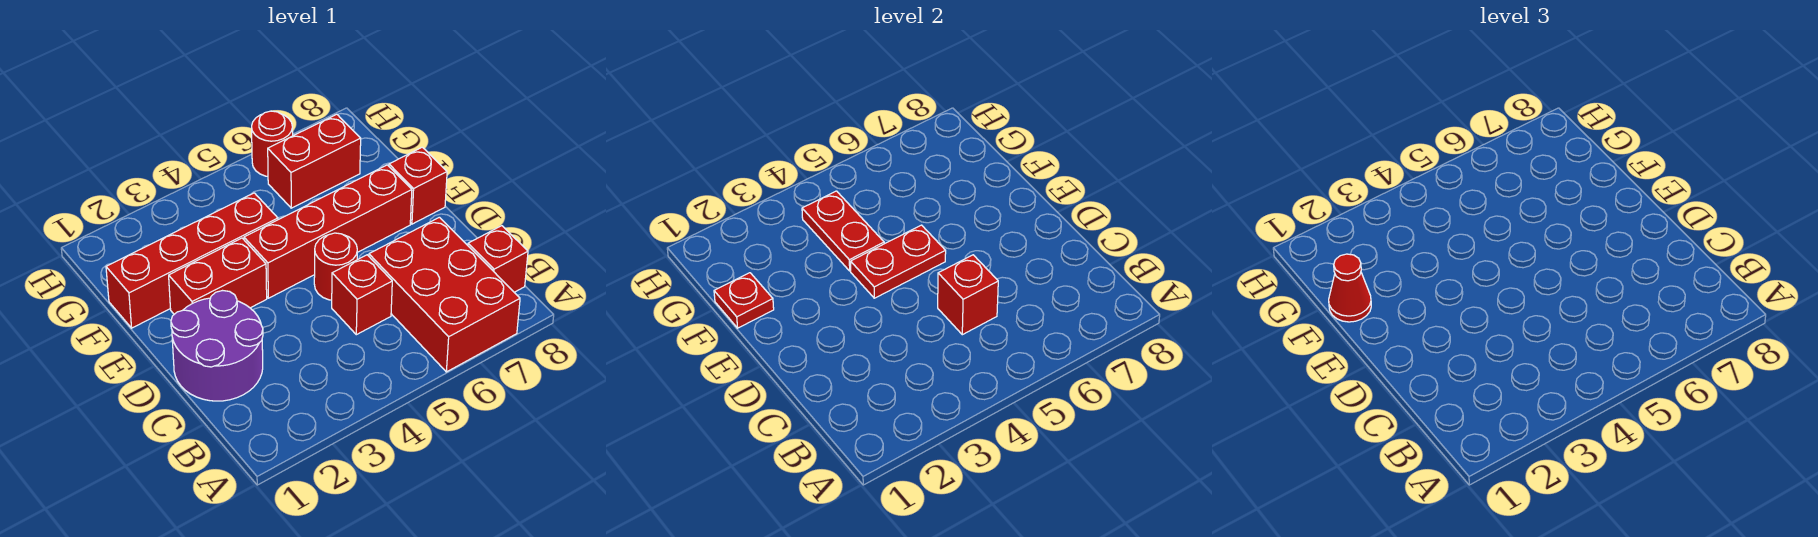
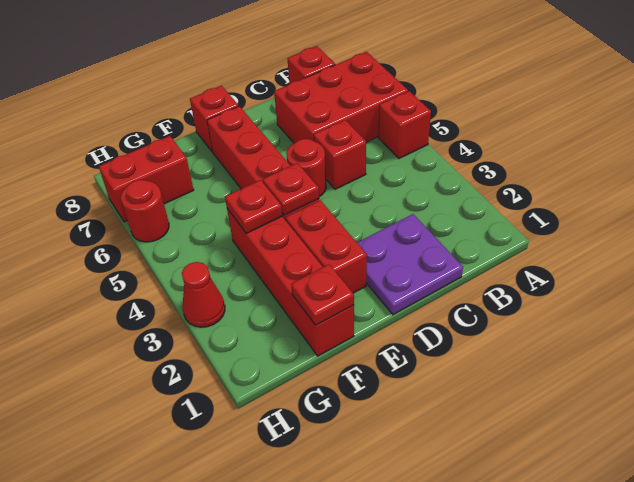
purple round brick C1:D2 level 1 -> purple plate C1:D2 level 1
red brick C5 level 2 -> red brick A5 level 1
red plate E4:E5 level 2 -> red plate E4 level 2
red cone F1 level 3 -> red cone H3 level 1
red plate F4:G4 level 2 -> red plate F4 level 2
red brick G6:G7 level 1 -> red brick G7:H7 level 1

